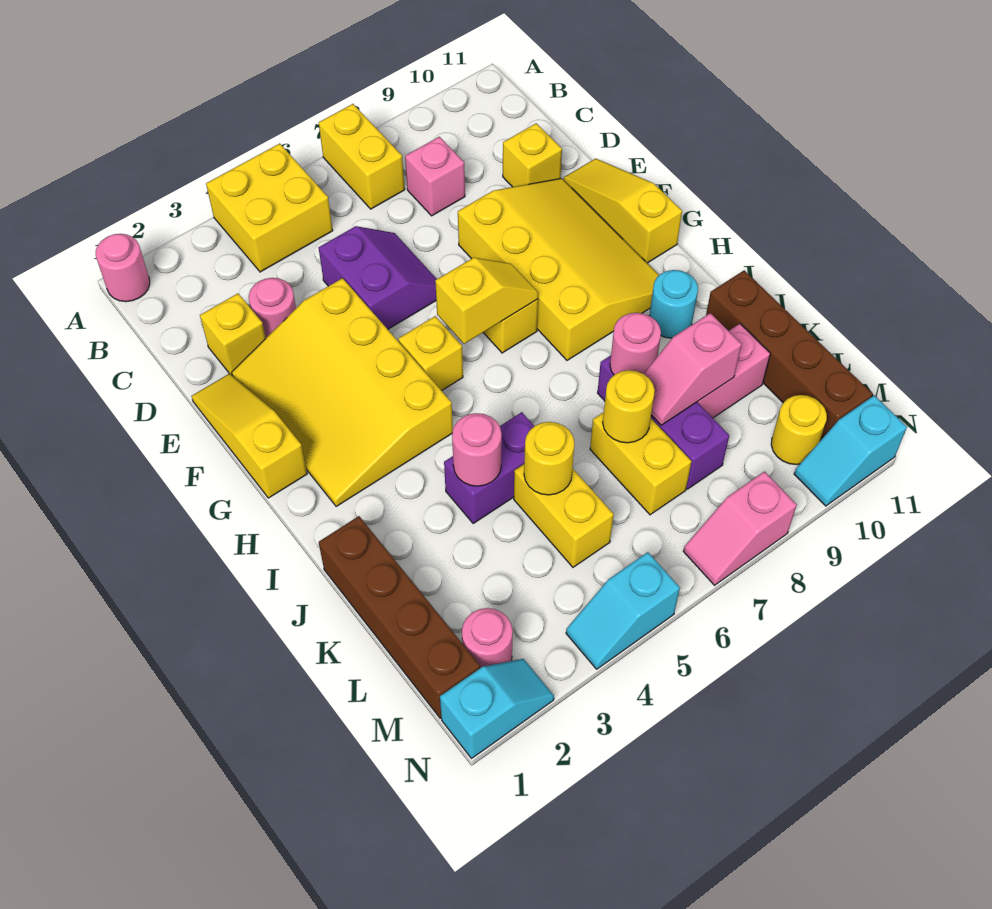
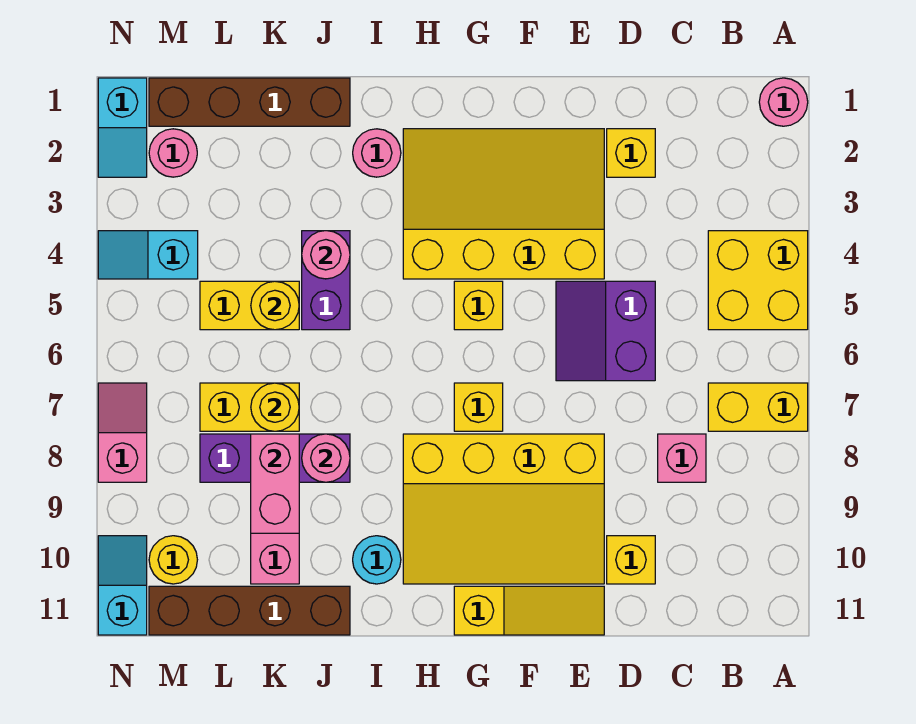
pink round brick D3 level 1 -> pink round brick I2 level 1
purple slope D5:E6 level 1 top 5 -> purple slope D5:E6 level 1 top D
yellow slope E1:G1 level 1 top G -> none
yellow slope G6:G7 level 2 top 6 -> none
pink slope K8:K9 level 2 top 9 -> pink brick K8:K9 level 2
cyan slope N4:N5 level 1 top 5 -> cyan slope M4:N4 level 1 top M

